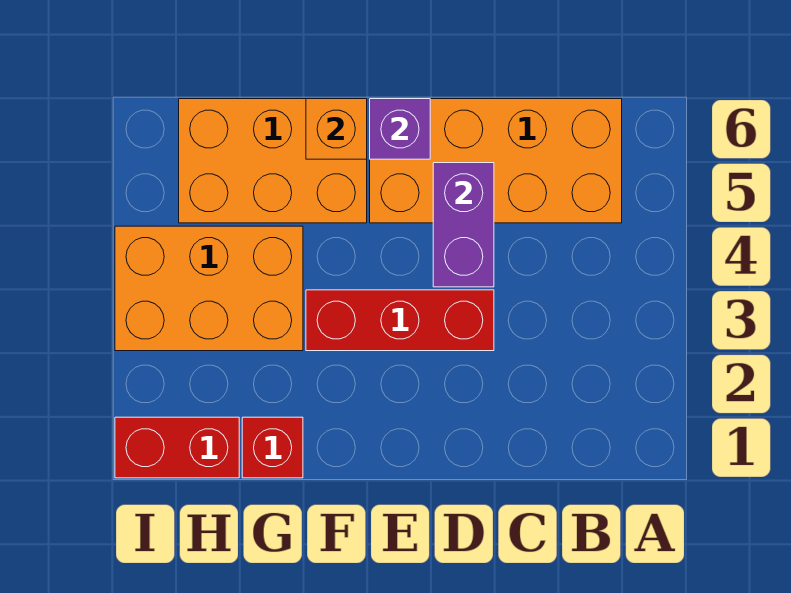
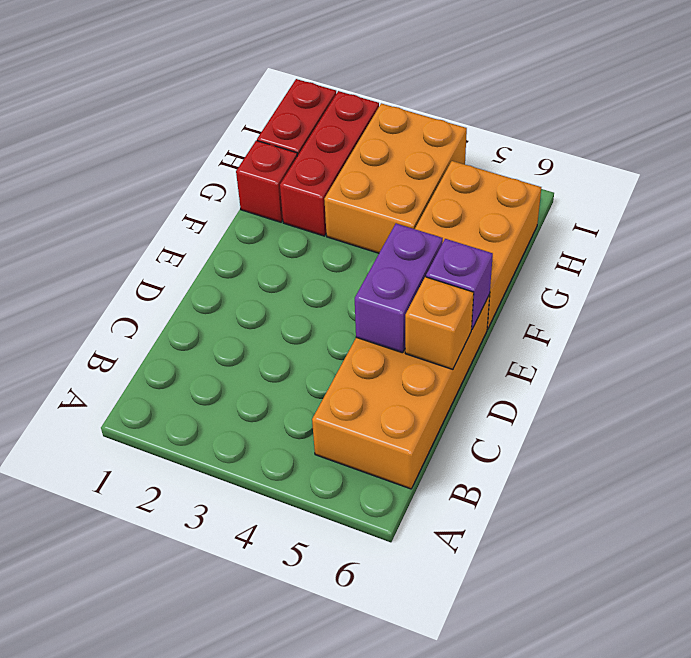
red brick D3:F3 level 1 -> red brick G2:I2 level 1
purple brick D4:D5 level 2 -> purple brick D5:E5 level 2
orange brick F6 level 2 -> orange brick D6 level 2

